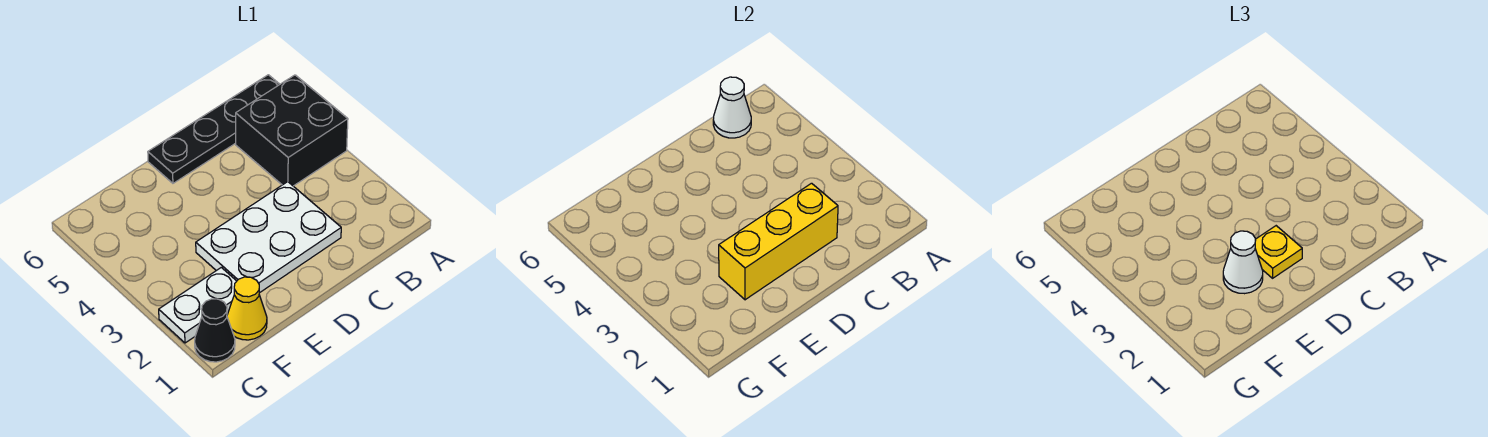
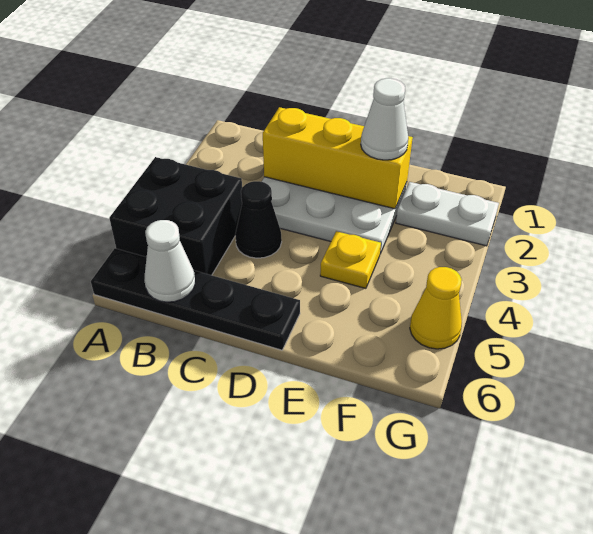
yellow plate D2 level 3 -> yellow plate E4 level 1
yellow cone F1 level 1 -> yellow cone G5 level 1
black cone G1 level 1 -> black cone C4 level 1

